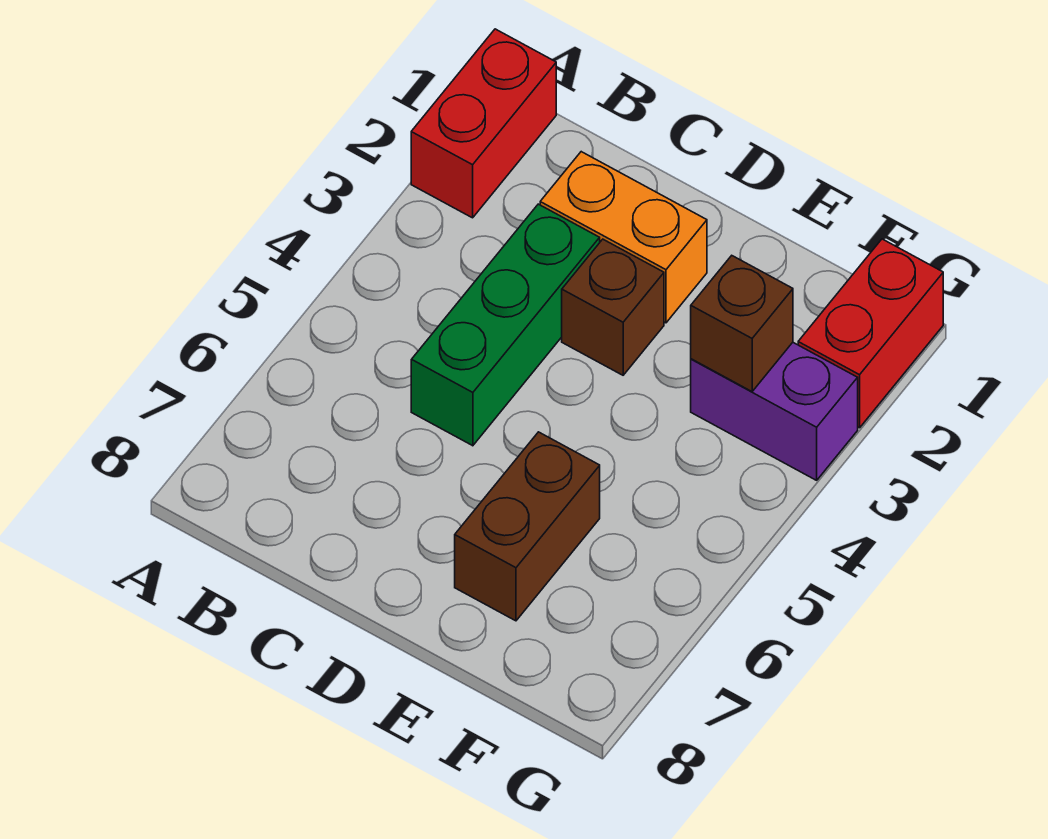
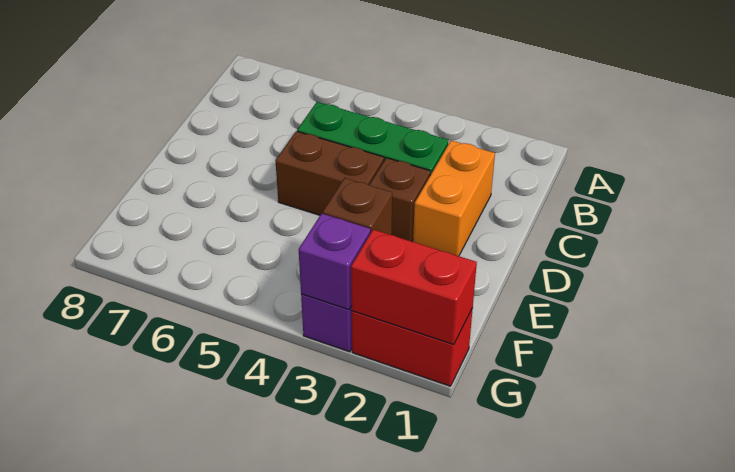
red brick A1:A2 level 1 -> red brick G1:G2 level 2
brown brick E6:E7 level 1 -> brown brick D4:D5 level 1
none -> purple brick G3 level 2

